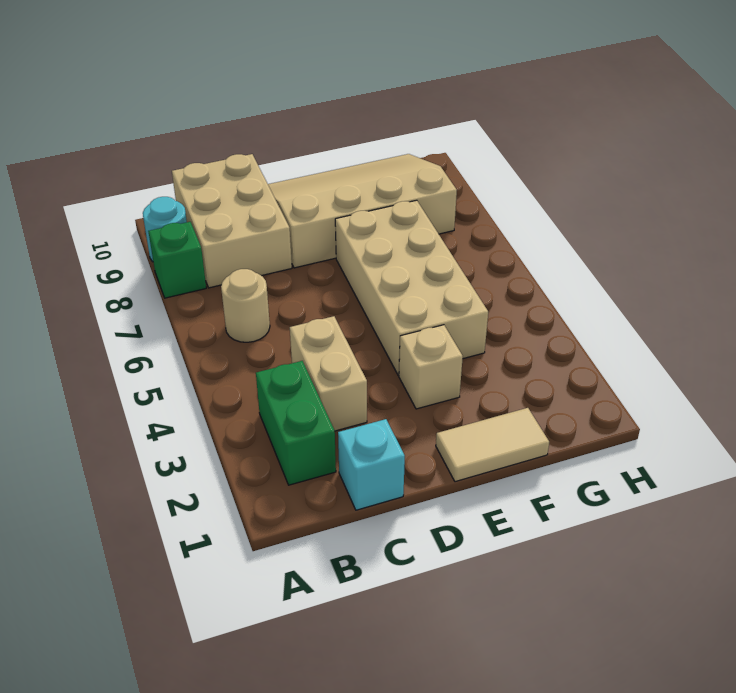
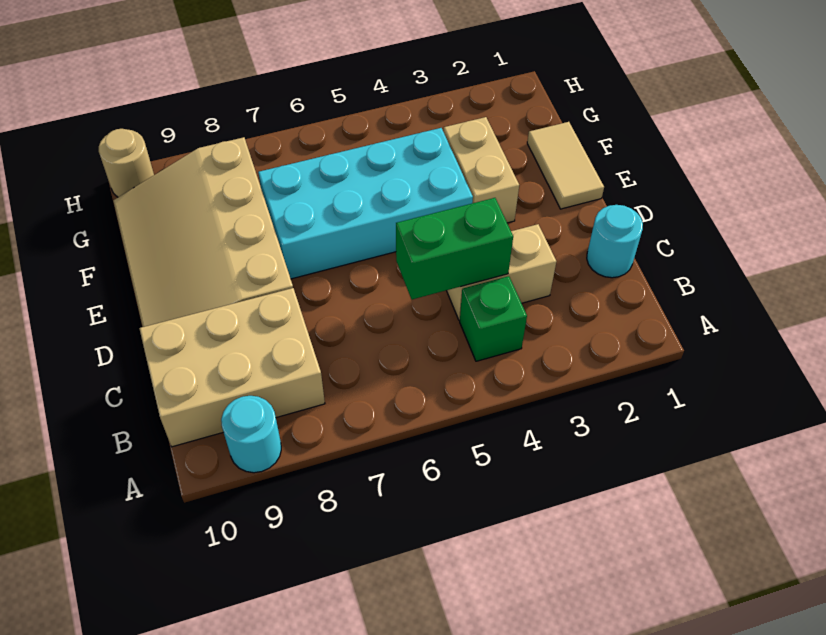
green brick A8 level 1 -> green brick B4 level 1
green brick B2:B3 level 1 -> green brick C4:C5 level 2
tan round brick B6 level 1 -> tan round brick H10 level 1
cyan brick C1 level 1 -> cyan round brick C1 level 1
tan brick E3 level 1 -> tan brick E3:F3 level 1
tan brick E4:F7 level 1 -> cyan brick E4:F7 level 1

